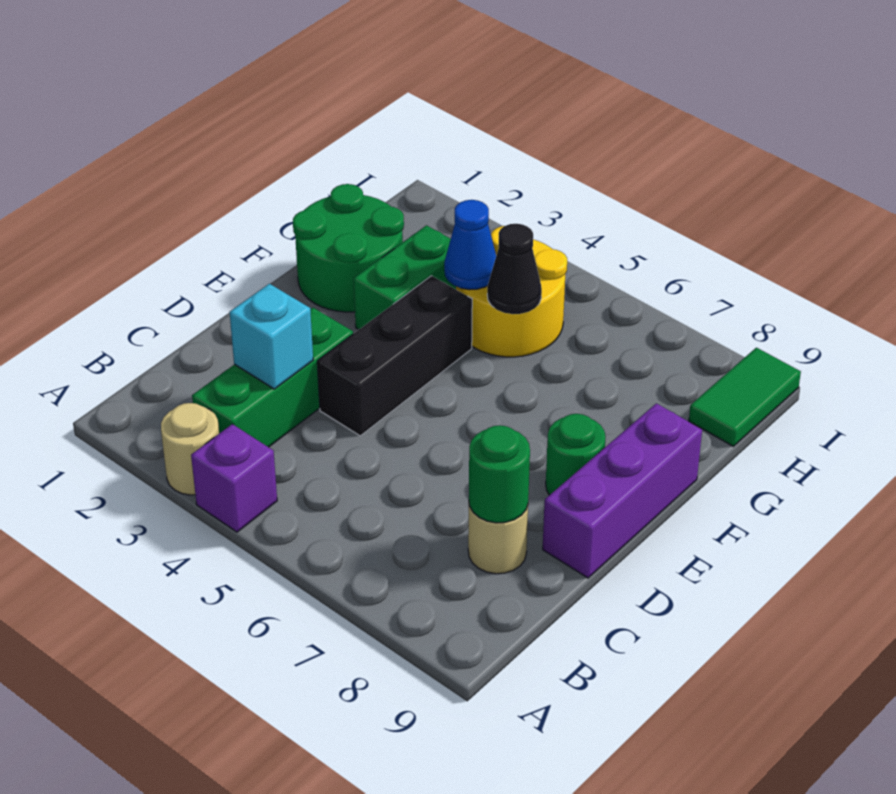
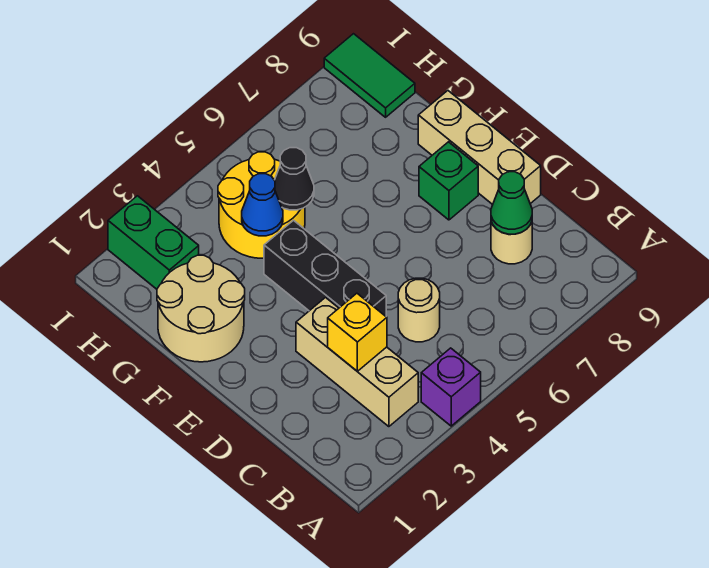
tan round brick A3 level 1 -> tan round brick C5 level 1
green brick B3:D3 level 1 -> tan brick B3:D3 level 1
cyan brick C3 level 2 -> yellow brick C3 level 2
green round brick C8 level 2 -> green cone C8 level 2
purple brick D9:F9 level 1 -> tan brick D9:F9 level 1
green round brick E8 level 1 -> green brick E8 level 1
green round brick F1:G2 level 1 -> tan round brick F1:G2 level 1
green brick F3:G3 level 1 -> green brick H2:I2 level 1

